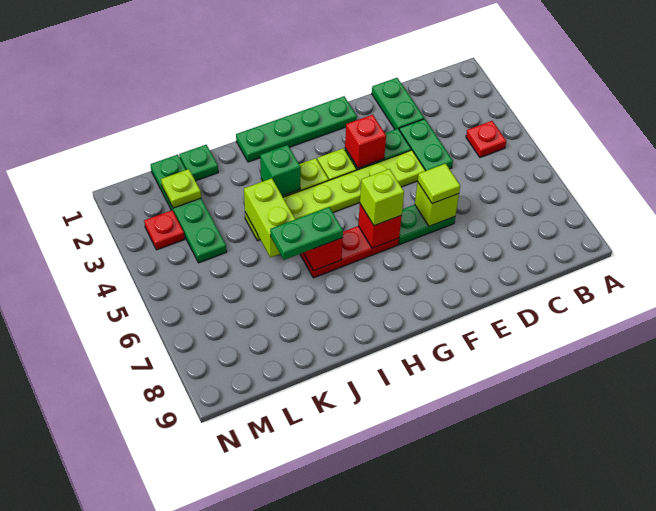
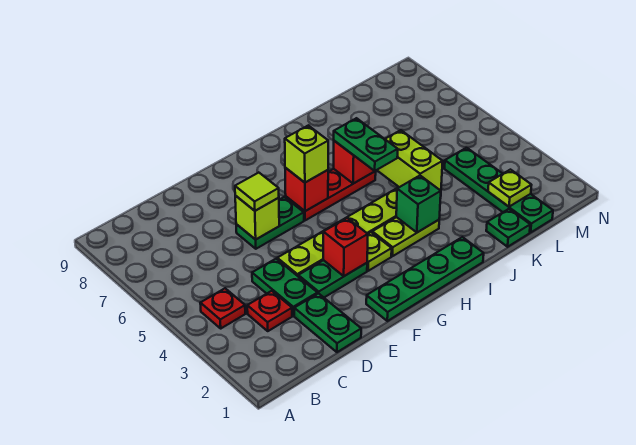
green plate I6:J6 level 3 -> green plate I5:I6 level 3
red plate M3 level 1 -> red plate C3 level 1

